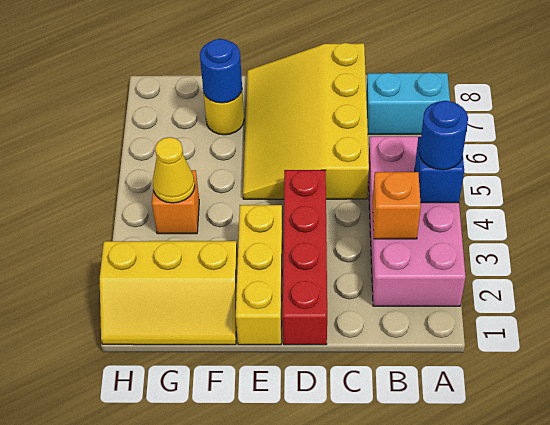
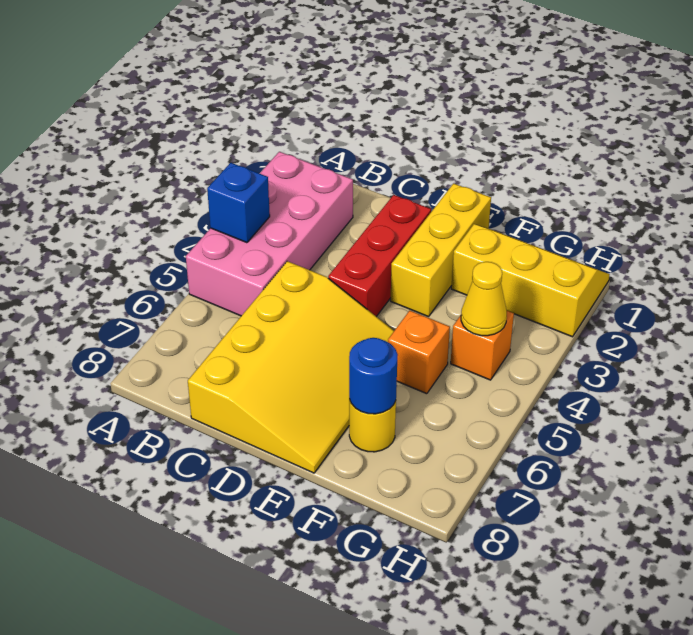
blue round brick A4 level 3 -> none
cyan brick A7:B7 level 1 -> none
orange brick B3 level 2 -> orange brick F5 level 1
red brick D1:D4 level 1 -> red brick D2:D4 level 1

